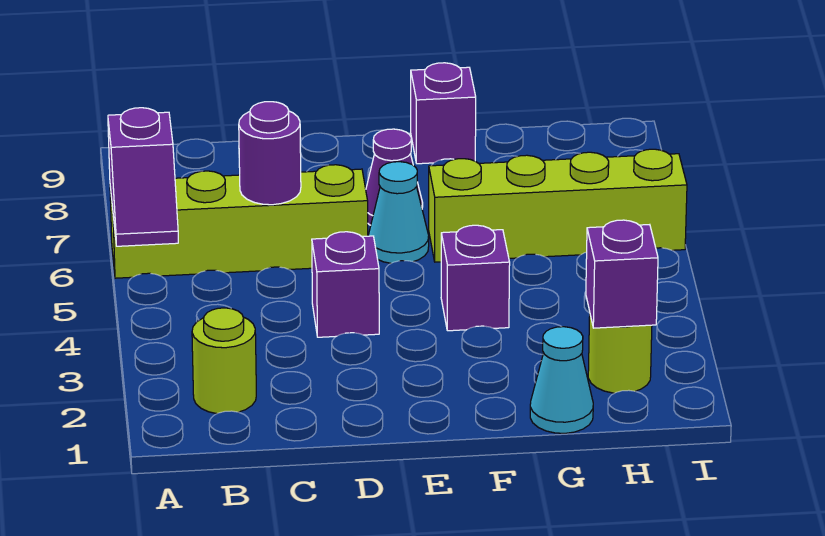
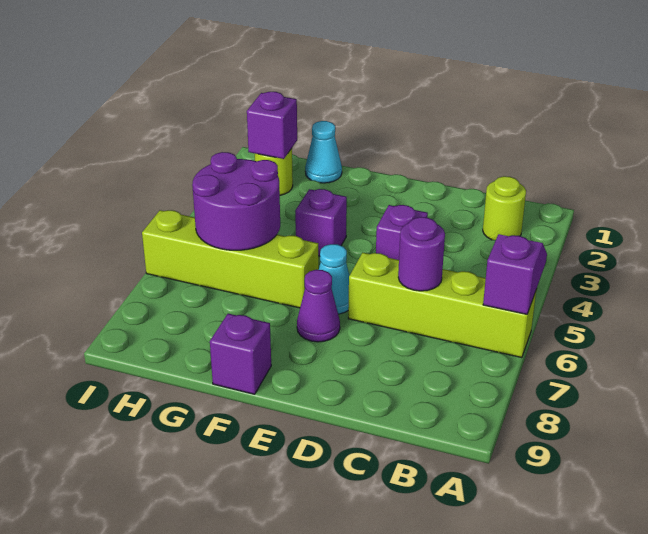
none -> purple round brick G5:H6 level 2

